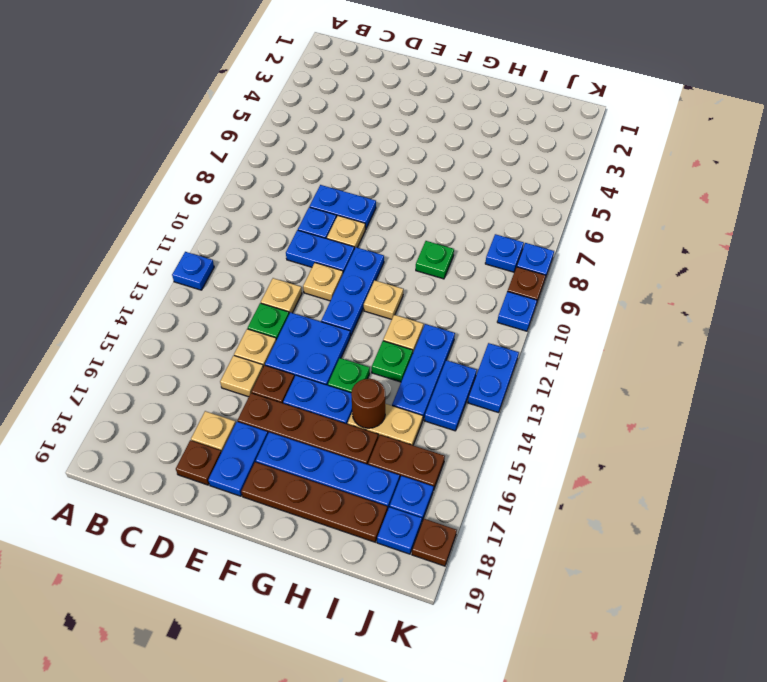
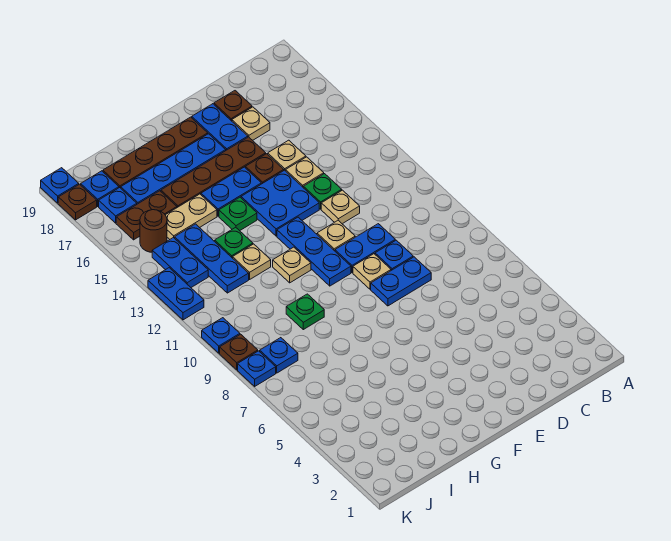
blue plate A12 level 1 -> blue plate K19 level 1
brown round brick H15 level 2 -> brown round brick J15 level 1

